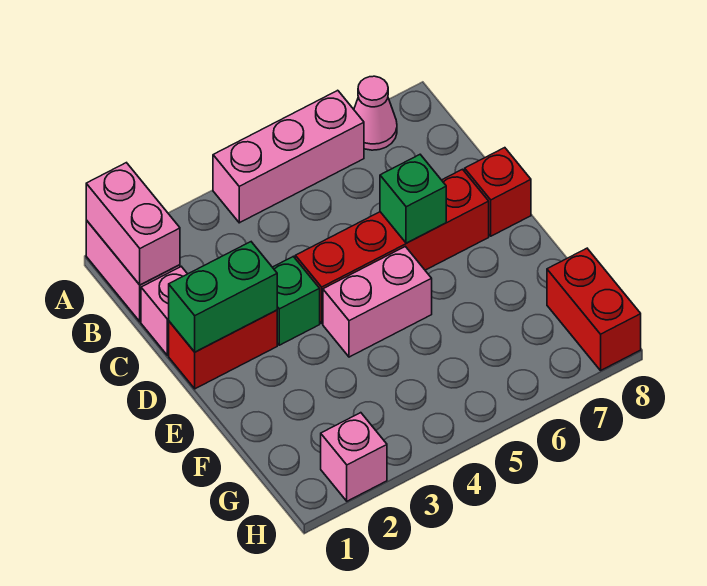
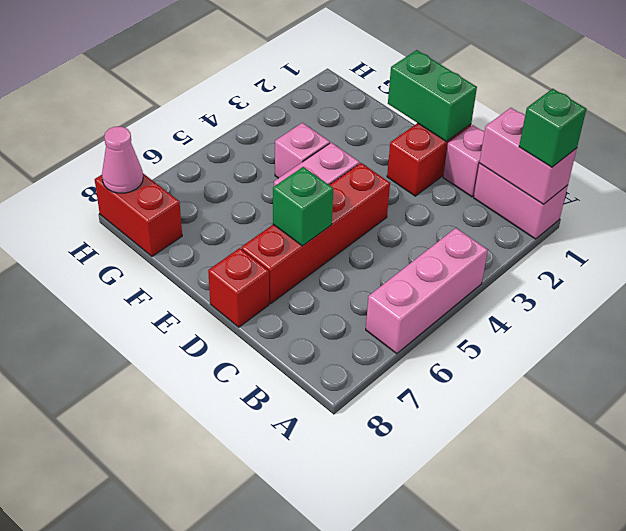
pink cone A7 level 1 -> pink cone H8 level 2
green brick D1:D2 level 2 -> green brick D1:E1 level 2
green brick D3 level 1 -> green brick A1 level 3
pink brick H2 level 1 -> pink brick F4 level 1

